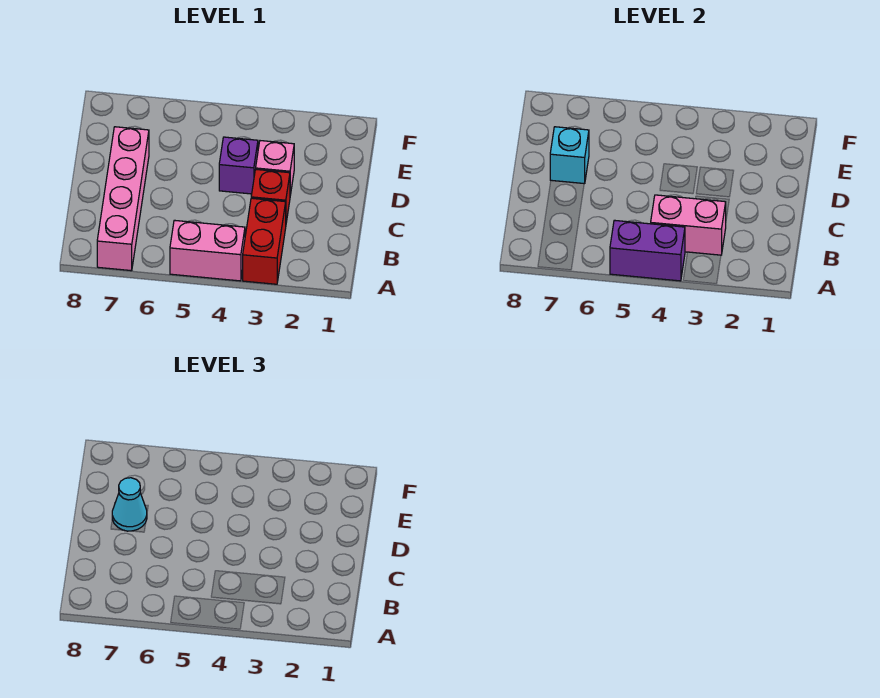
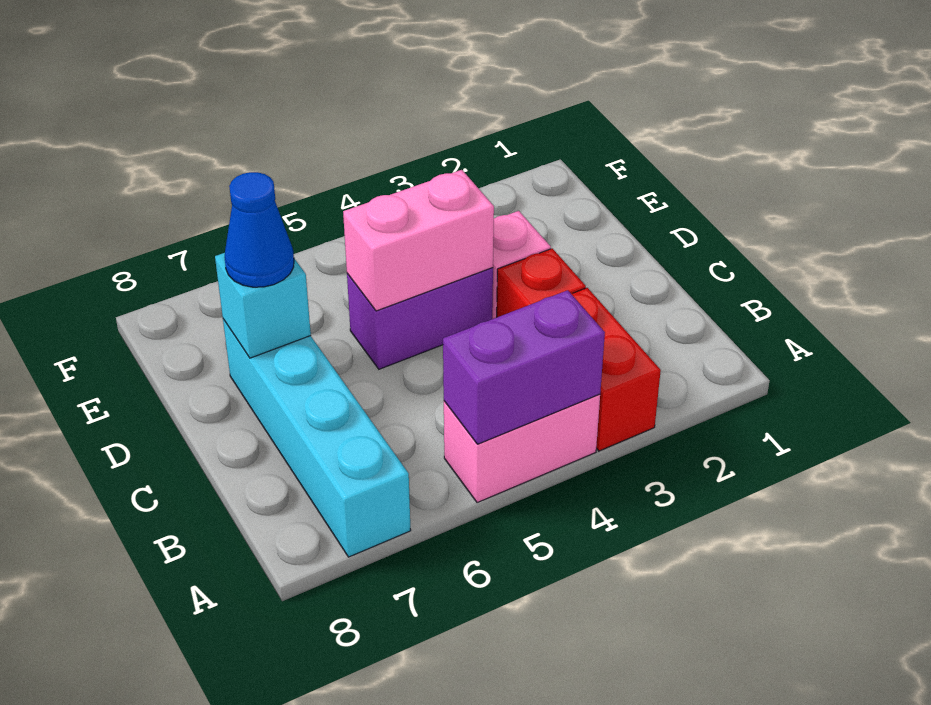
pink brick A7:D7 level 1 -> cyan brick A7:D7 level 1
pink brick B3:B4 level 2 -> pink brick D4:D5 level 2
purple brick D4 level 1 -> purple brick D4:D5 level 1
cyan cone D7 level 3 -> blue cone D7 level 3

